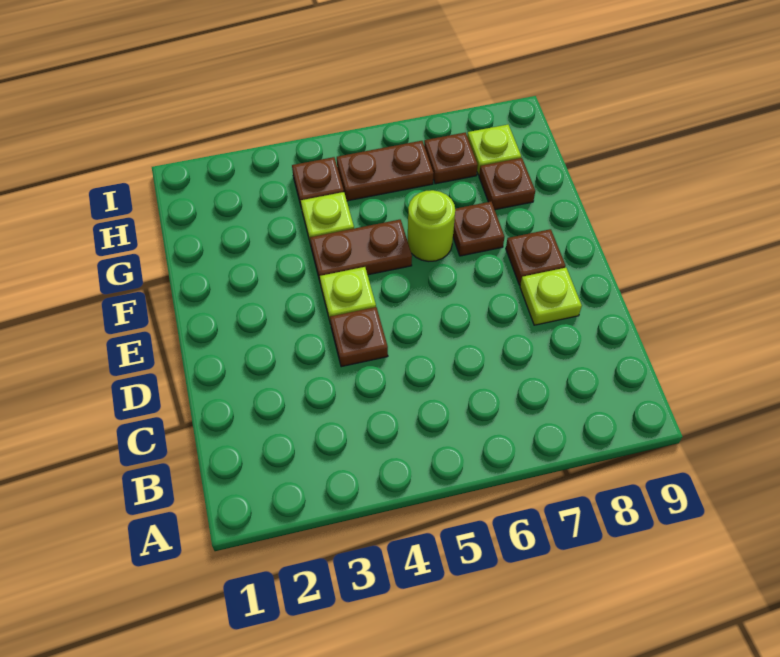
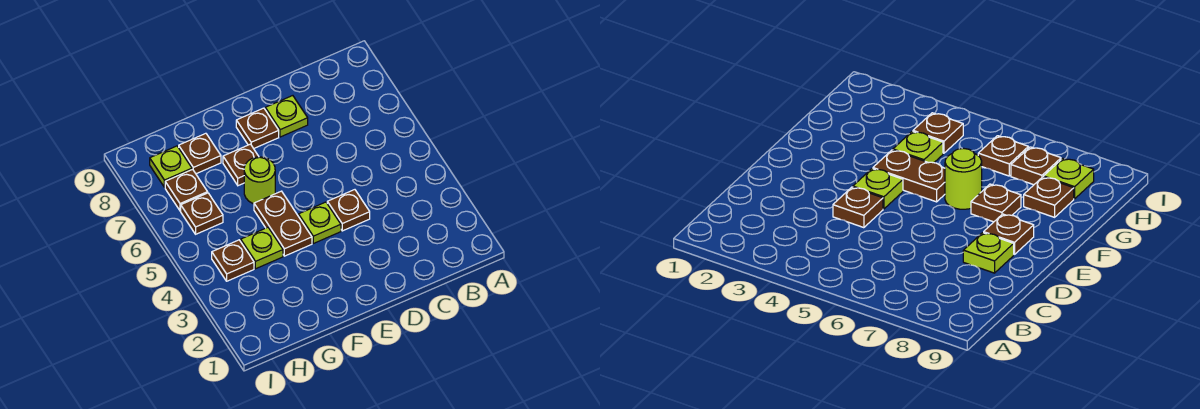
brown plate H5:H6 level 1 -> brown plate H6 level 1

